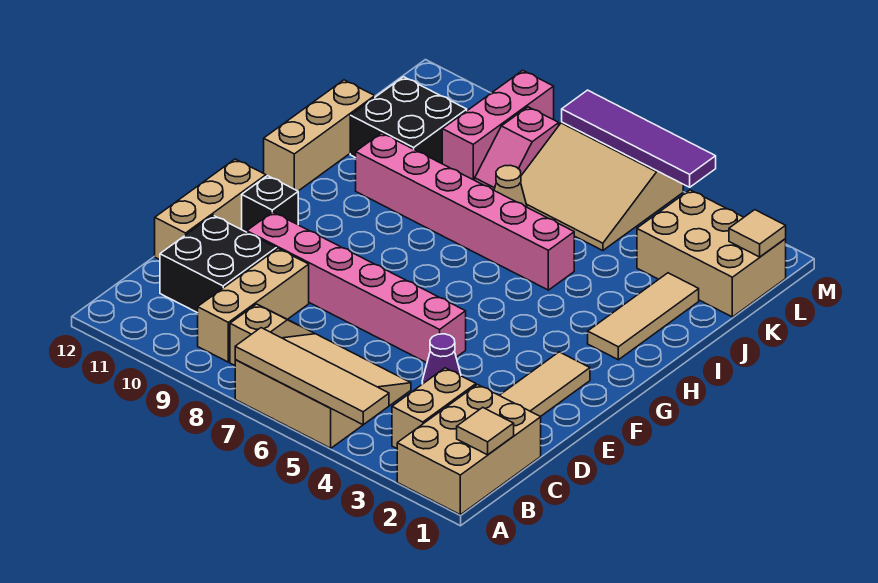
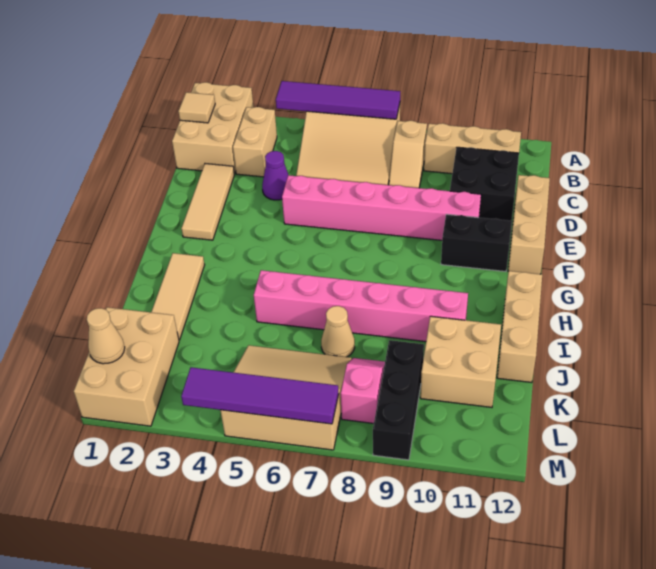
tan tile A4:A7 level 2 -> purple tile A4:A7 level 2
tan brick B9:D9 level 1 -> tan brick B9:B11 level 1
black brick F11 level 1 -> black brick F10:F11 level 1
black brick J10:K11 level 1 -> tan brick J10:K11 level 1
tan brick K1:L3 level 1 -> tan brick K1:M2 level 1
pink brick K9:M9 level 1 -> black brick K9:M9 level 1
tan tile L1 level 2 -> tan cone L1 level 2

